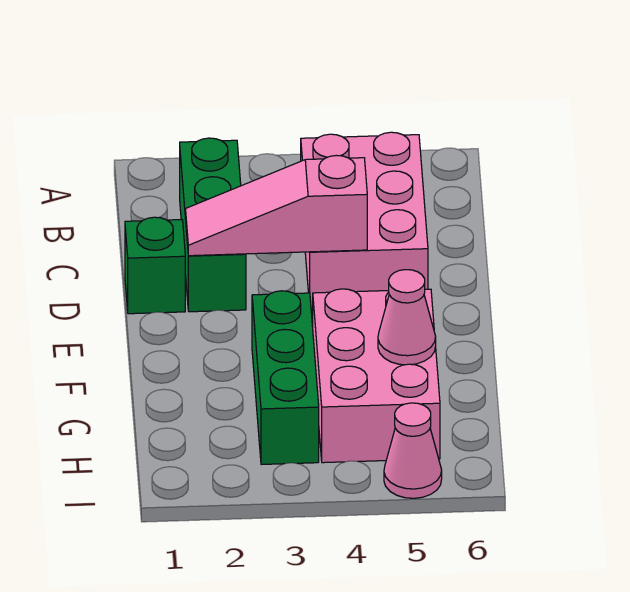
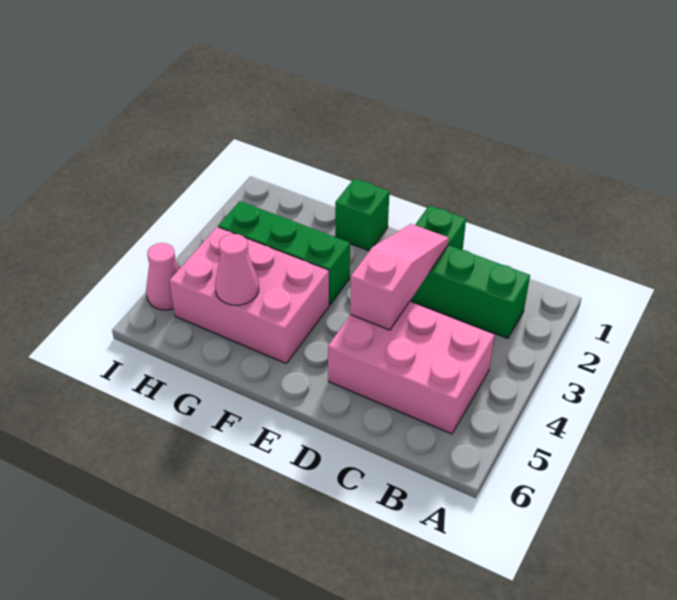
none -> green brick F1 level 1

